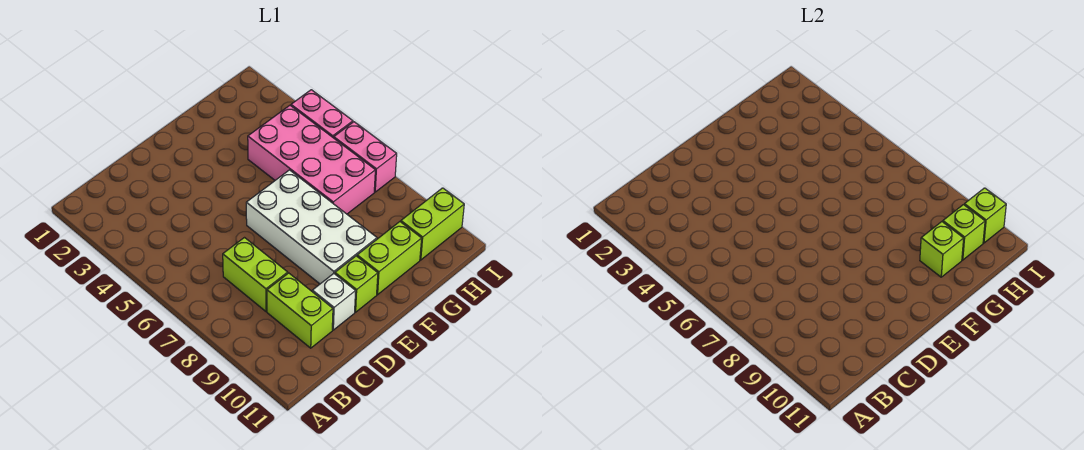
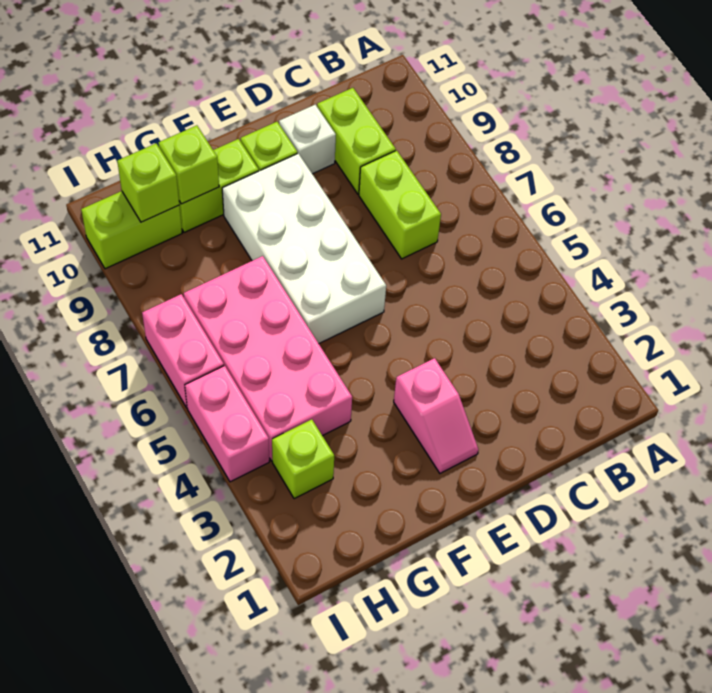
none -> pink slope E2:E3 level 1 top 3
lime brick I10 level 2 -> lime brick H3 level 1

